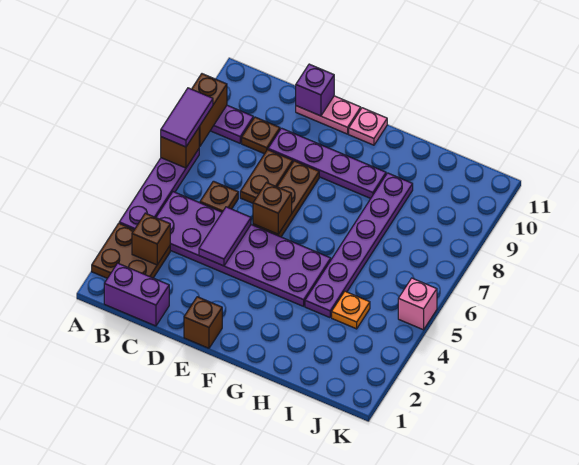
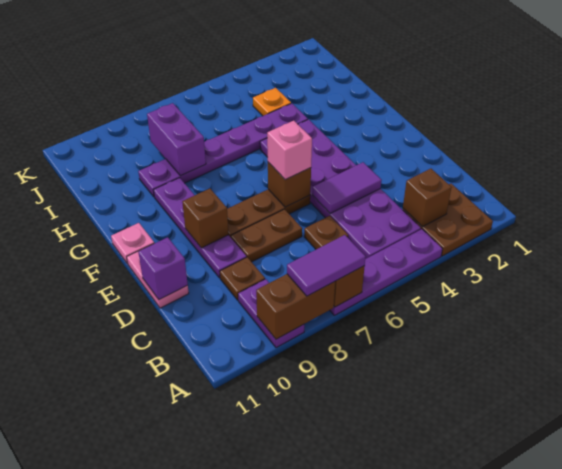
purple brick B1:C1 level 1 -> purple brick H8:I8 level 2
brown brick E1 level 1 -> brown brick E9 level 2
pink brick K5 level 1 -> pink brick E6 level 3

